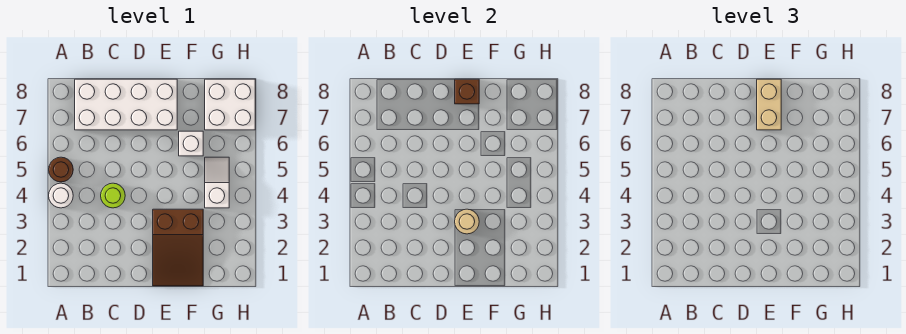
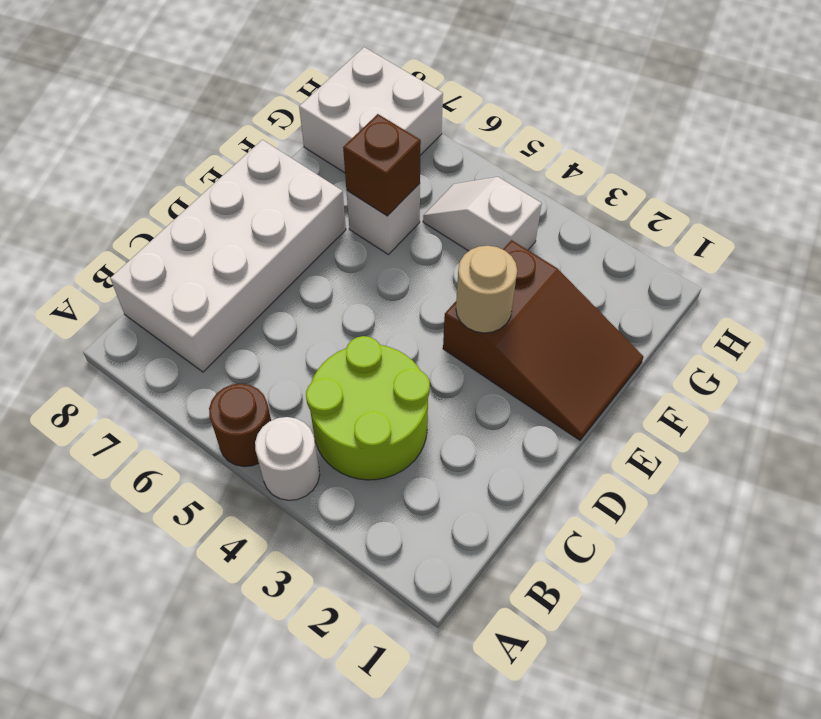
lime round brick C4 level 1 -> lime round brick B3:C4 level 1
tan brick E7:E8 level 3 -> none
brown brick E8 level 2 -> brown brick F6 level 2

